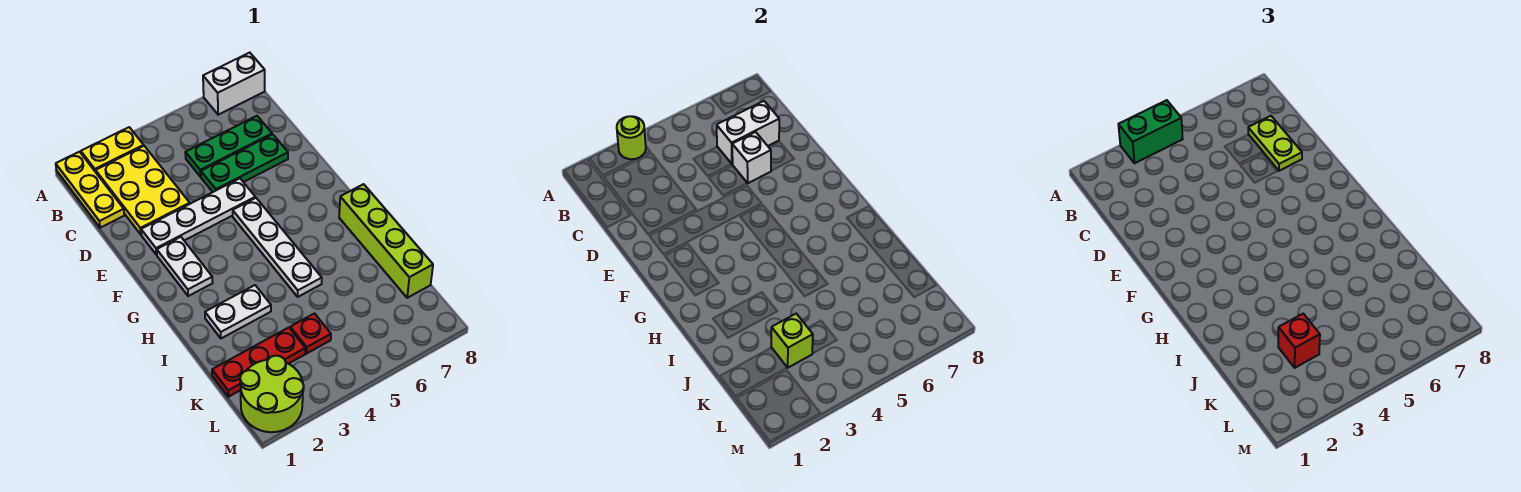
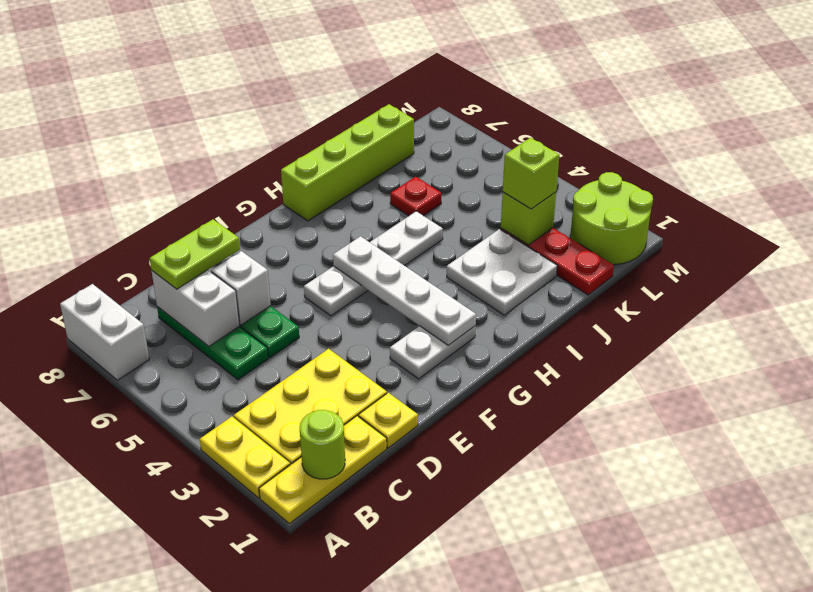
lime round brick A3 level 2 -> lime round brick B1 level 2
green brick A3:A4 level 3 -> none
none -> yellow plate D1 level 1
white plate E2:E5 level 1 -> white plate G2:G5 level 2
white plate I2:I3 level 1 -> white plate I2:J3 level 1
red brick K3 level 3 -> lime brick K3 level 3
red plate K4 level 1 -> red plate J6 level 1

